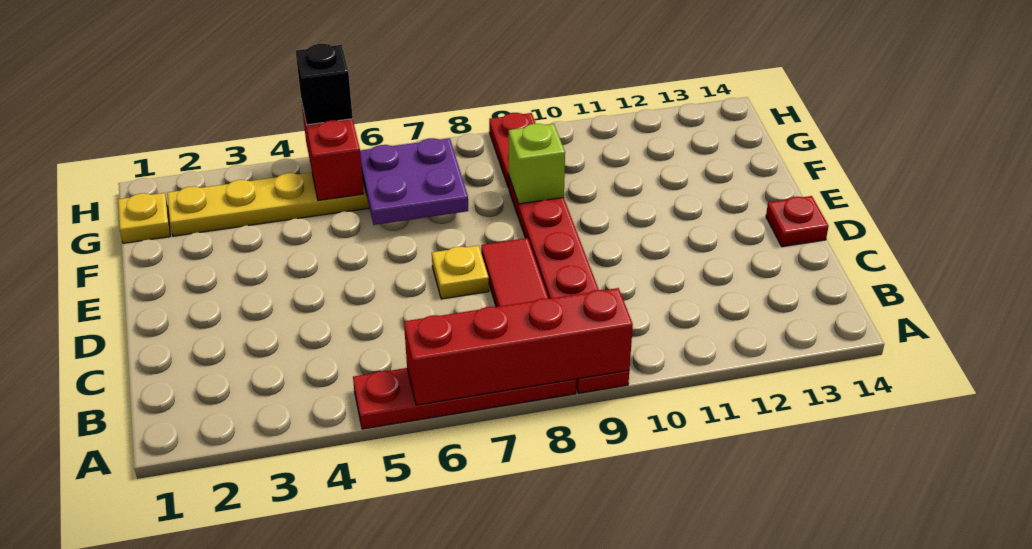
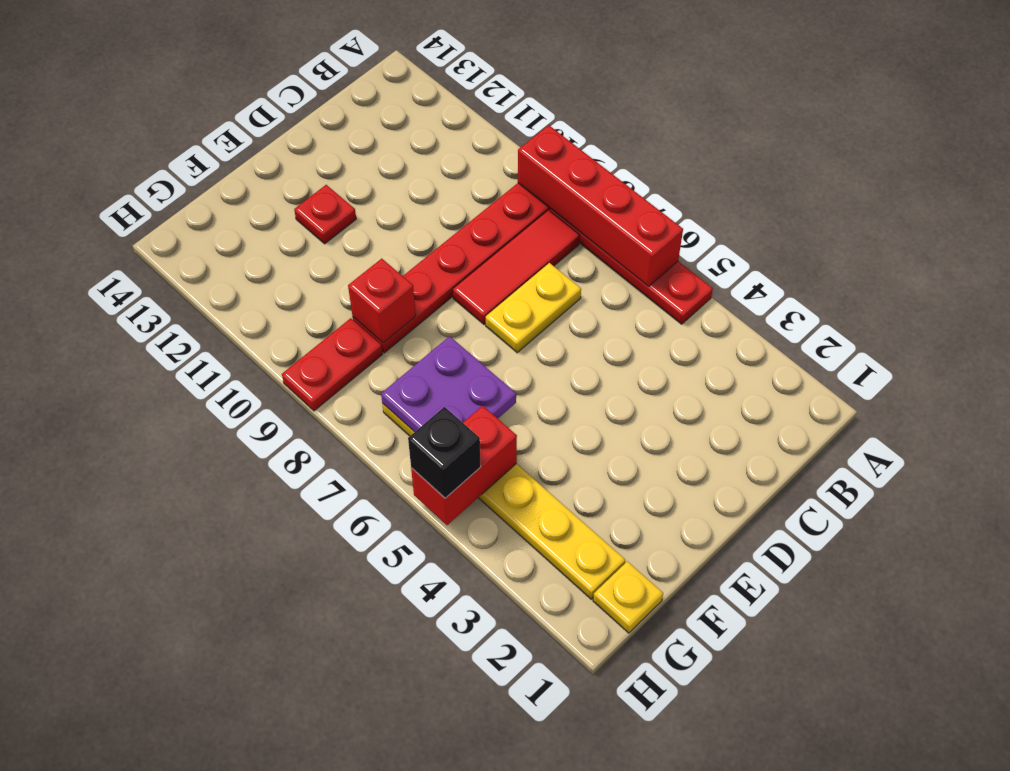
yellow plate D7 level 1 -> yellow plate C7:D7 level 1
red plate D14 level 1 -> red plate E12 level 1
lime brick F9 level 2 -> red brick F9 level 2

